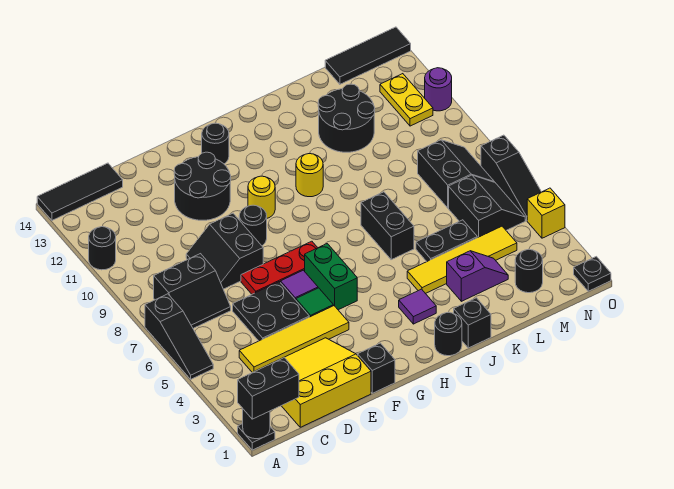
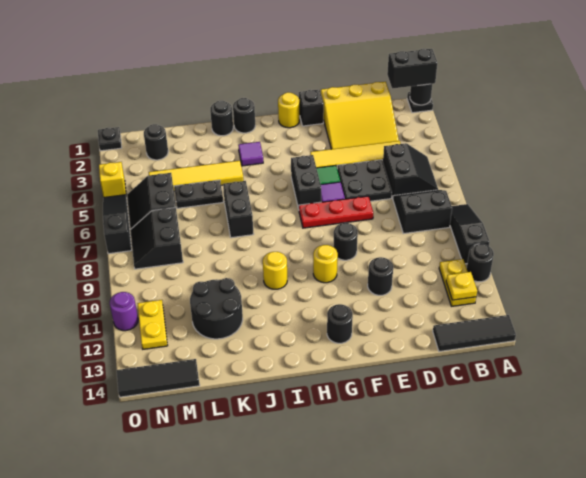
black slope A5:A7 level 1 top 7 -> black slope A8:A10 level 1 top 10
none -> yellow plate B11:B12 level 1
none -> yellow plate B12 level 2
black slope D8:E9 level 1 top E -> black slope B5:C6 level 1 top C
black round brick E11:F12 level 1 -> black round brick E11 level 1
none -> yellow round brick G1 level 1
green brick G5:G6 level 1 -> black brick G5:G6 level 1
black brick J1 level 1 -> black round brick J1 level 1
purple slope K3:L3 level 1 top K -> none

